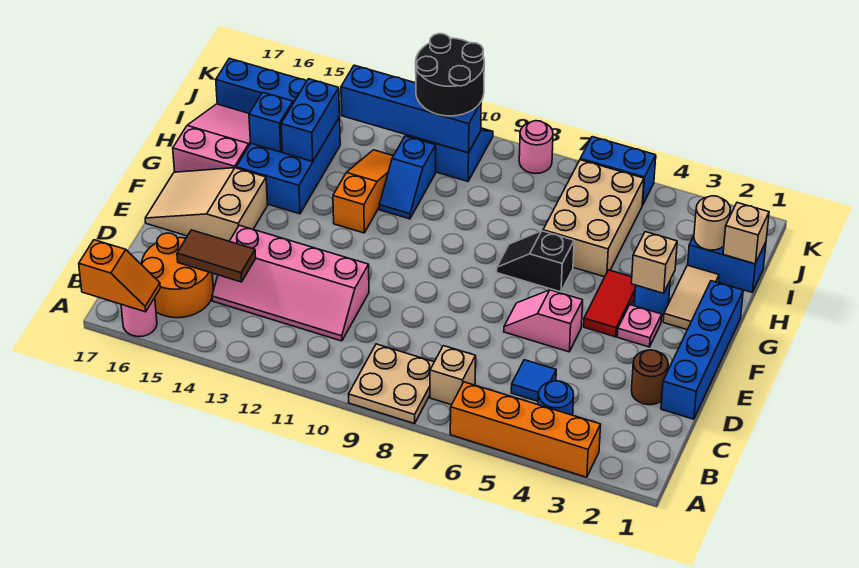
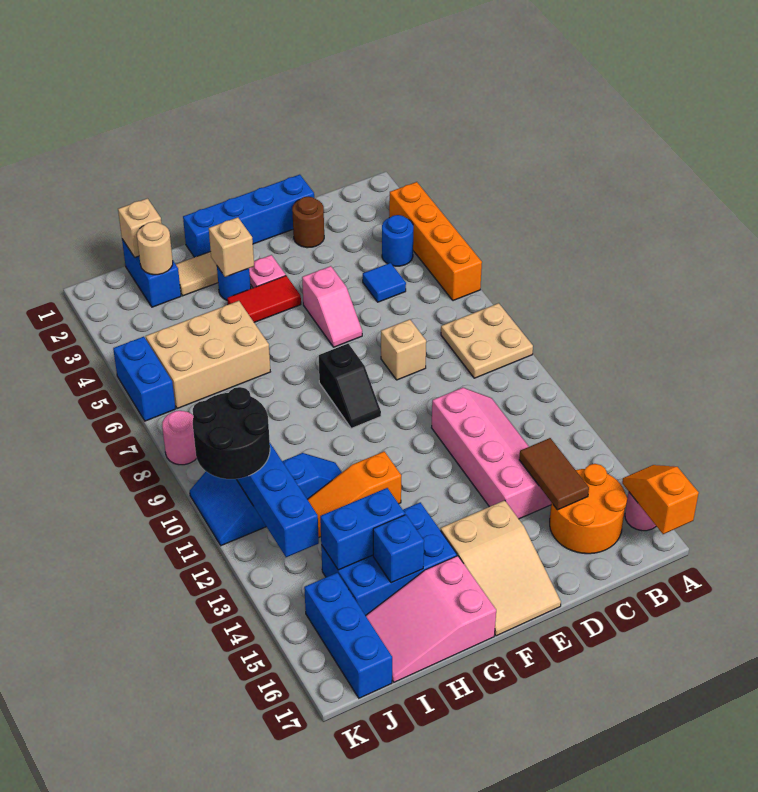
tan brick B7 level 1 -> tan brick D8 level 1
black slope G6:G7 level 1 top 6 -> black slope F8:F9 level 1 top 8

